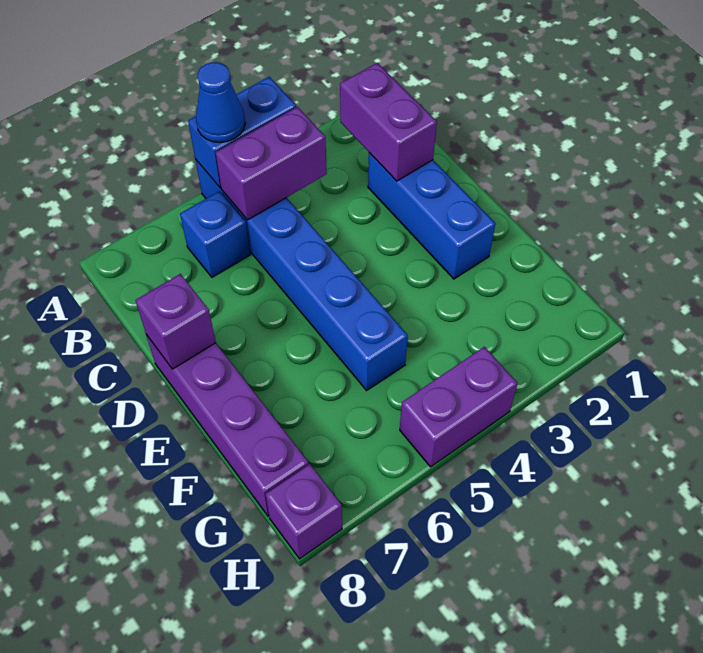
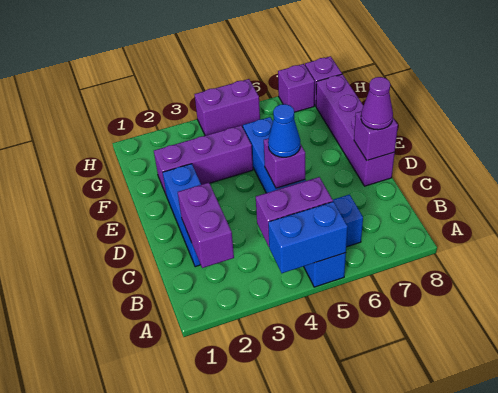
blue cone A5 level 3 -> blue cone D5 level 3
none -> purple brick D5 level 2
none -> purple cone D8 level 3
none -> purple brick F2:F4 level 1
none -> purple brick H7 level 1

